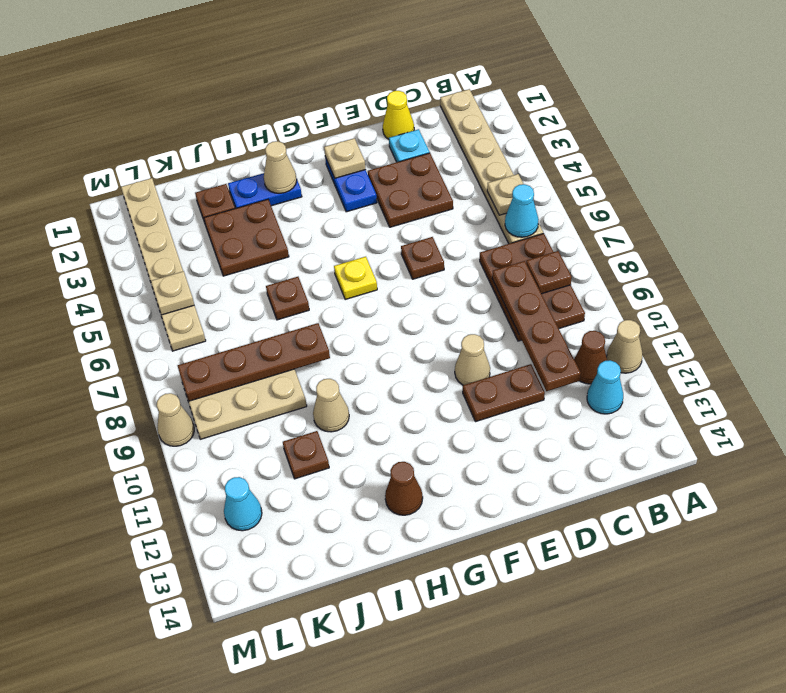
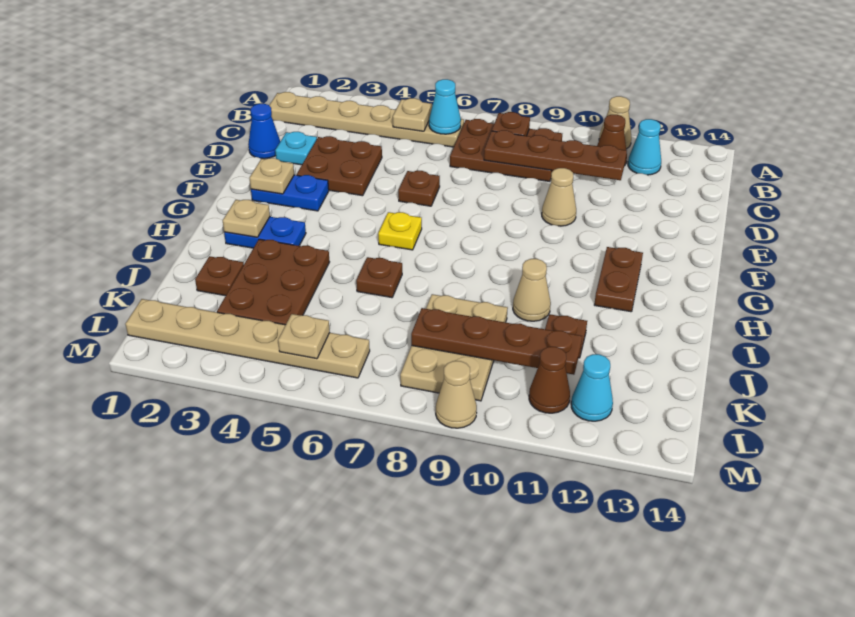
yellow cone D1 level 1 -> blue cone D1 level 1
brown plate D11:E11 level 1 -> brown plate G12:H12 level 1
blue plate H2:I2 level 1 -> blue plate H2:H3 level 1
tan cone H2 level 2 -> tan plate H2 level 2
brown cone H13 level 1 -> brown cone L11 level 1
brown plate I3:J4 level 1 -> brown plate I3:K4 level 1
brown plate I8:L8 level 2 -> brown plate K8:K11 level 2

